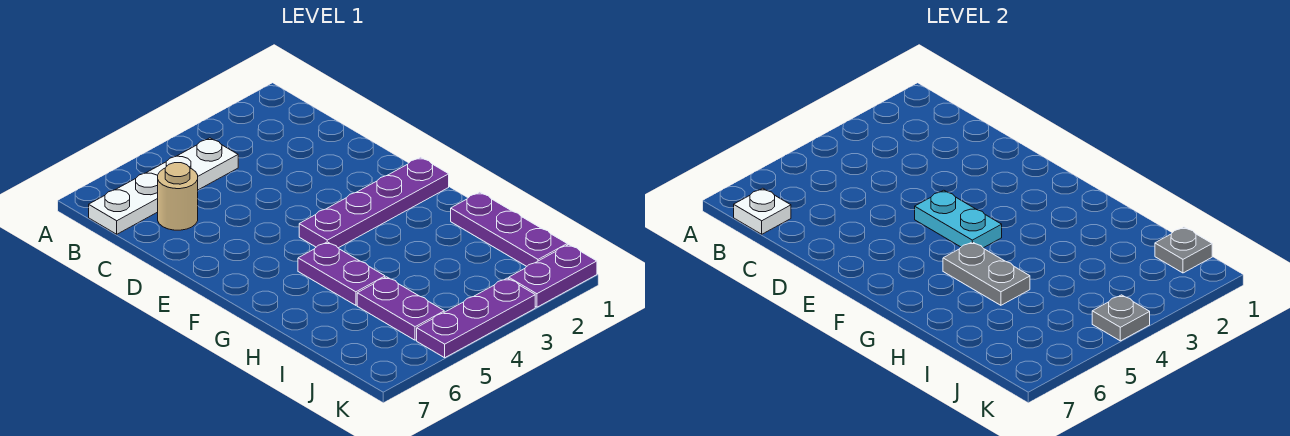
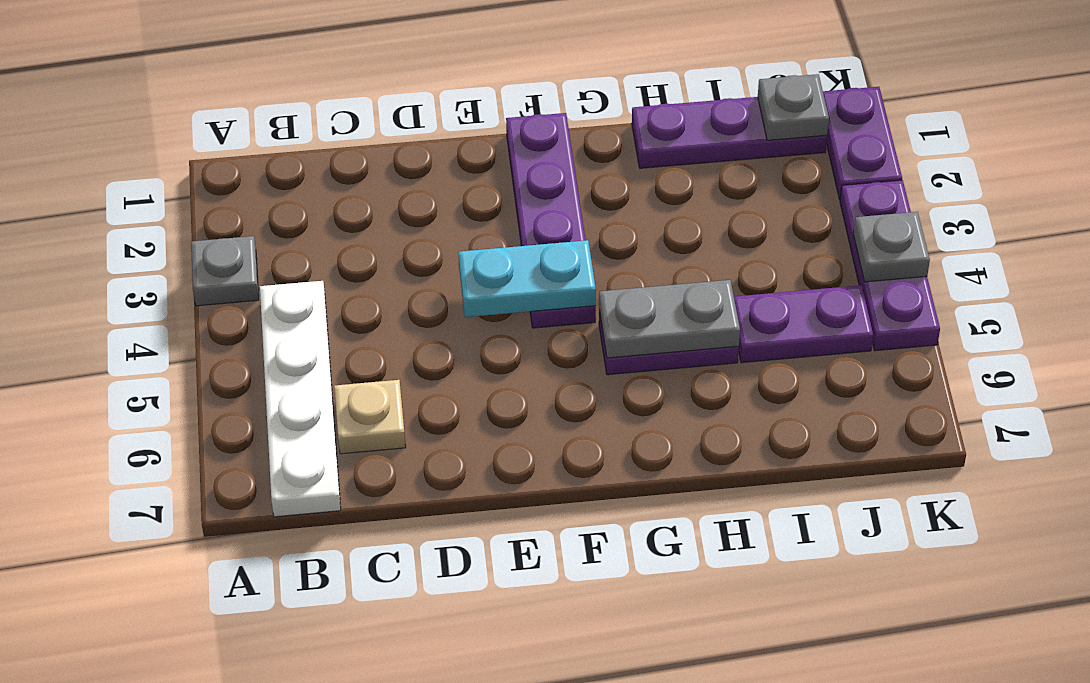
none -> grey plate A3 level 1
white plate B7 level 2 -> none
tan round brick C6 level 1 -> tan plate C6 level 1

